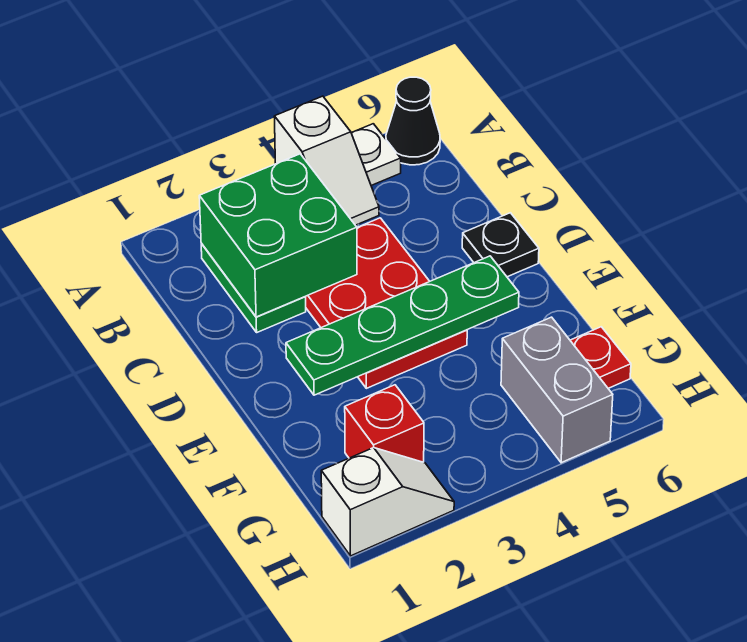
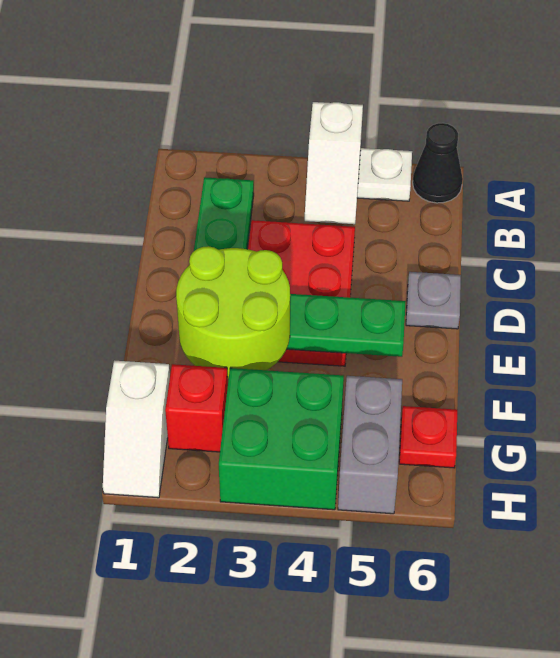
green brick B2:C3 level 2 -> green brick G3:H4 level 1
black plate D6 level 1 -> grey plate D6 level 1
none -> lime round brick E2:F3 level 3
white slope H1:H2 level 1 top 1 -> white slope G1:H1 level 1 top G

